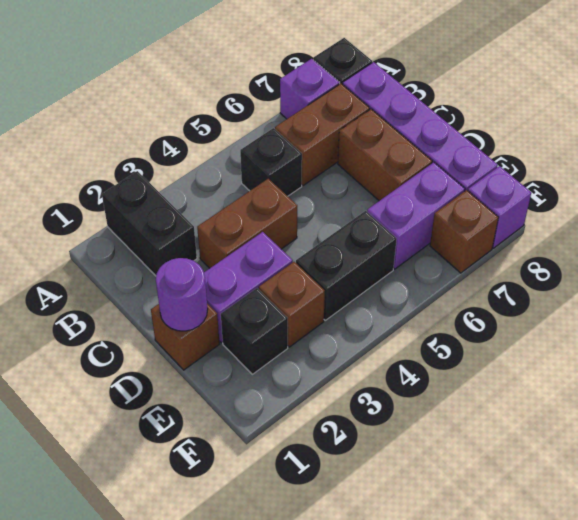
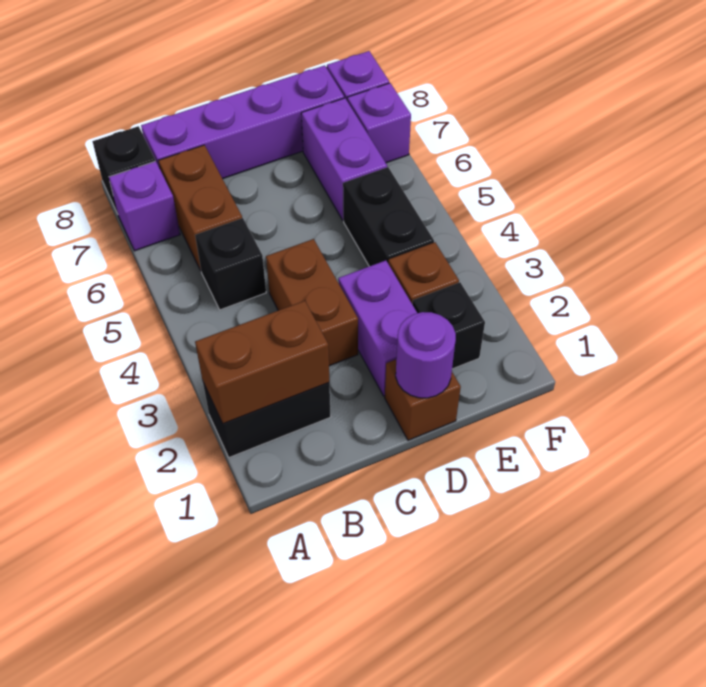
brown brick C7:D7 level 1 -> brown brick A2:B2 level 2
brown brick F7 level 1 -> purple brick F7 level 1

